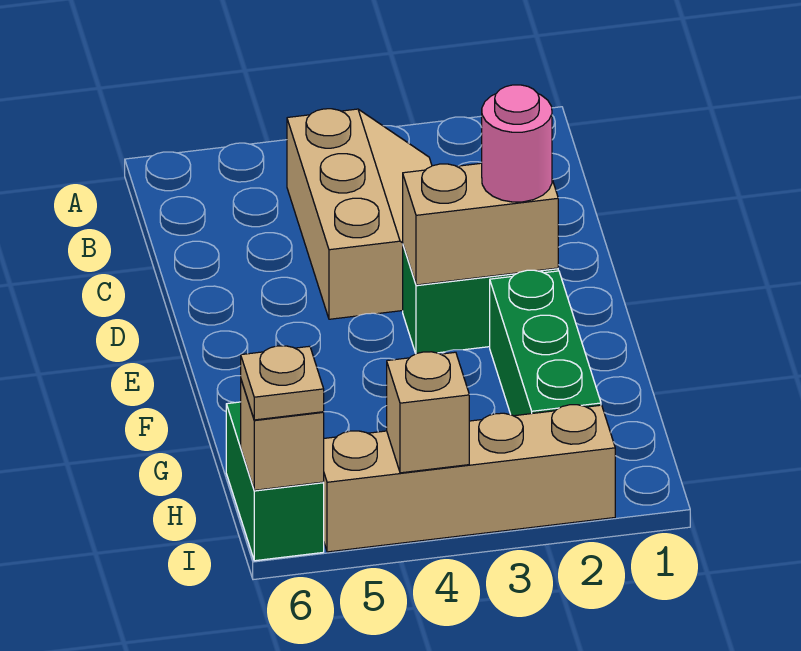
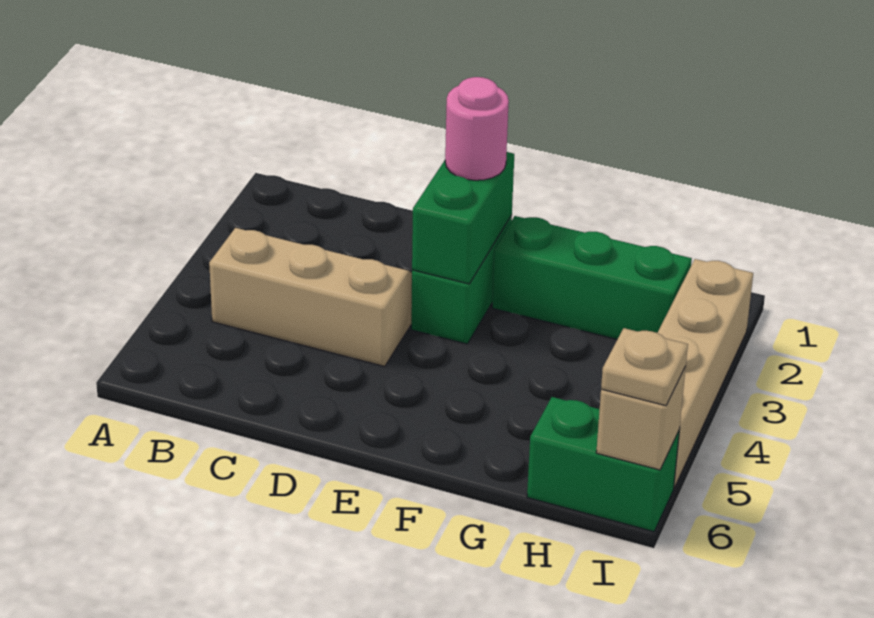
tan brick E2:E3 level 2 -> green brick E2:E3 level 2
tan brick I4 level 2 -> none

